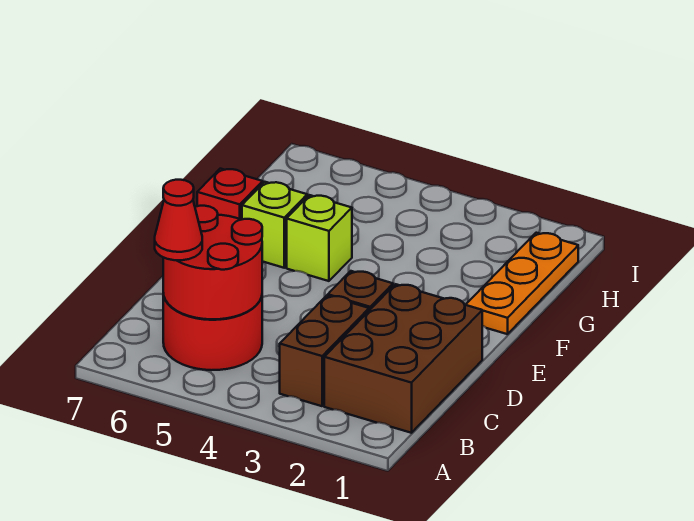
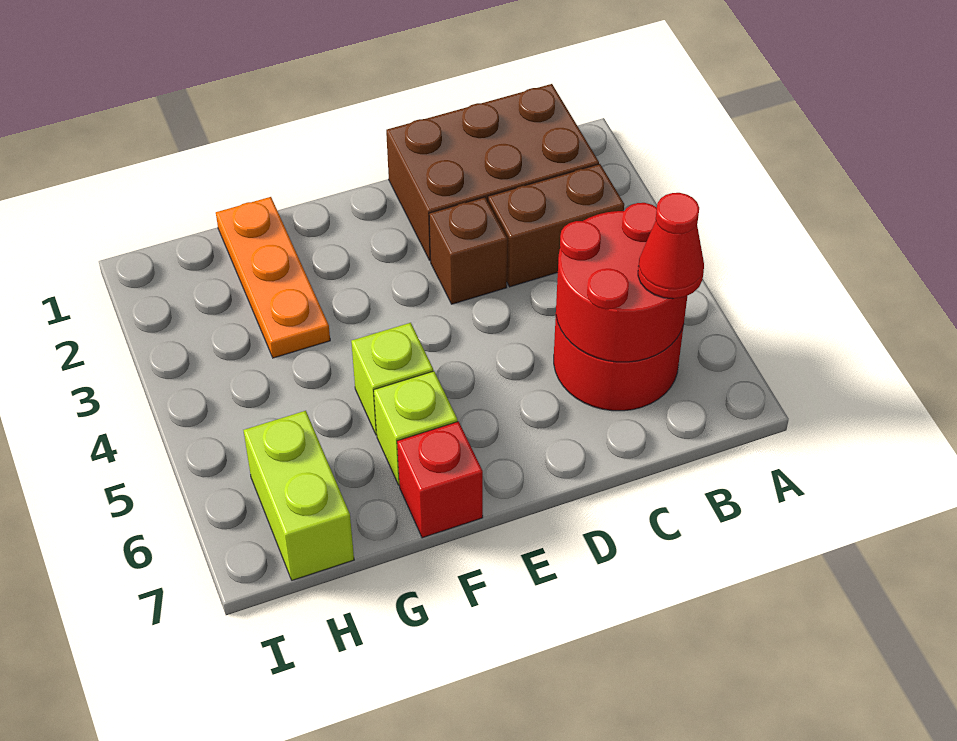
orange plate F1:H1 level 1 -> orange plate G1:G3 level 1
none -> lime brick H6:H7 level 1

